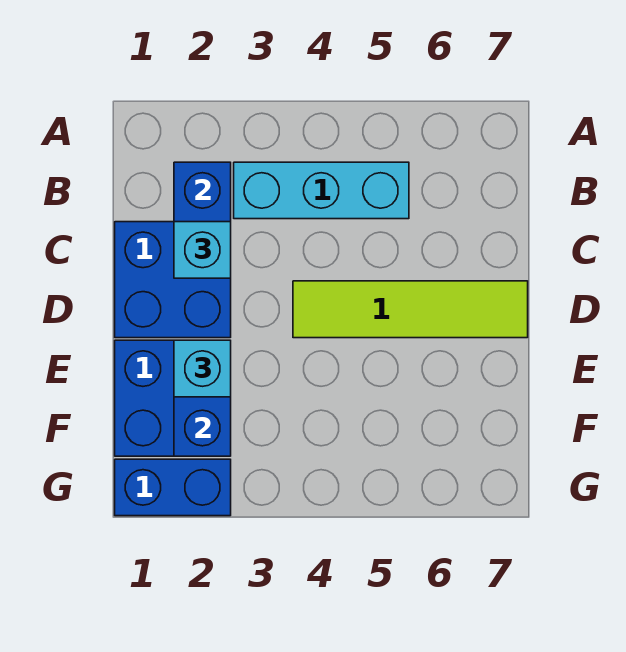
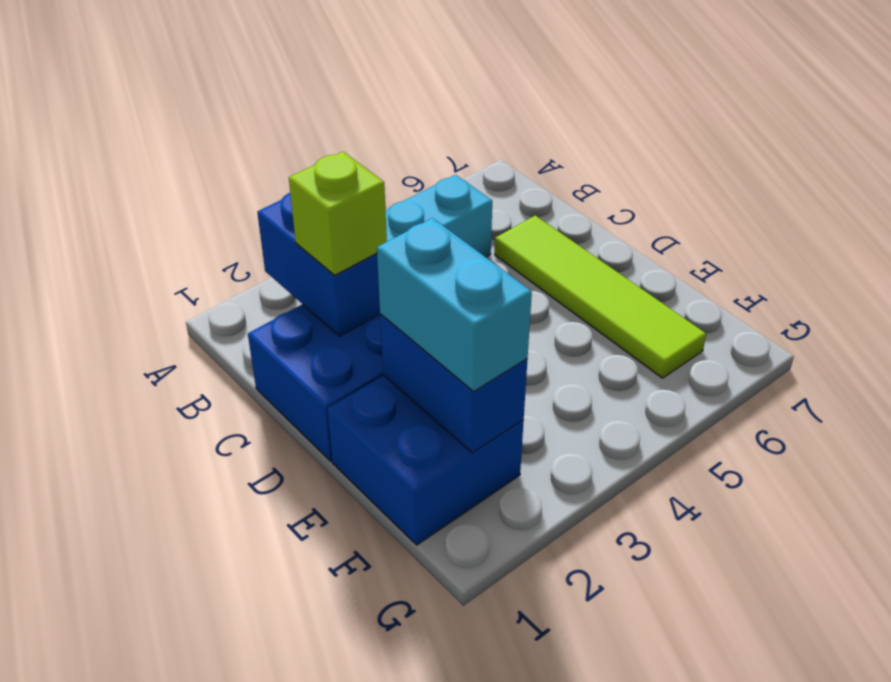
cyan brick C2 level 3 -> lime brick C2 level 3
lime tile D4:D7 level 1 -> lime tile C6:F6 level 1
cyan brick E2 level 3 -> cyan brick E2:F2 level 3
blue brick G1:G2 level 1 -> none

